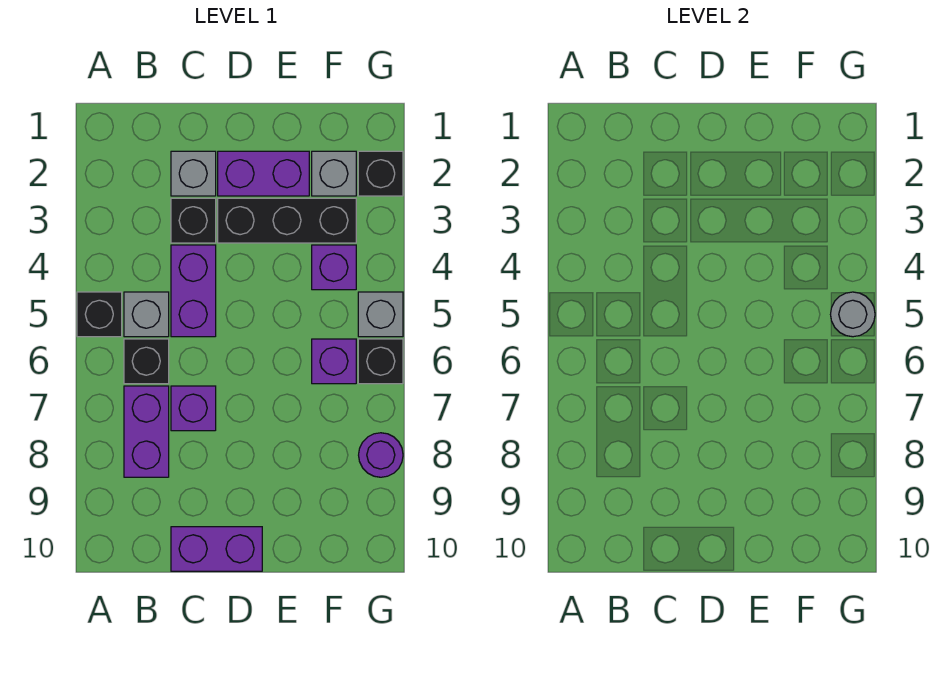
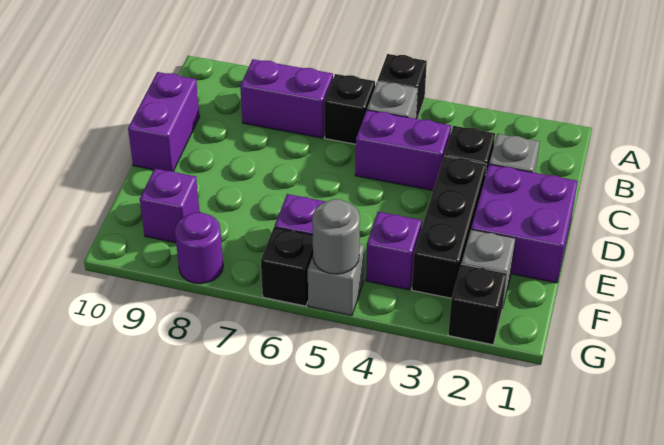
purple brick C7 level 1 -> purple brick F9 level 1
purple brick D2:E2 level 1 -> purple brick D1:E2 level 1

